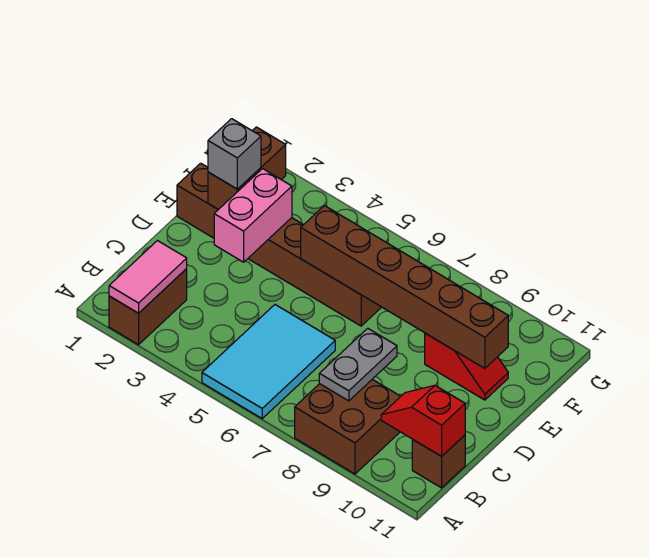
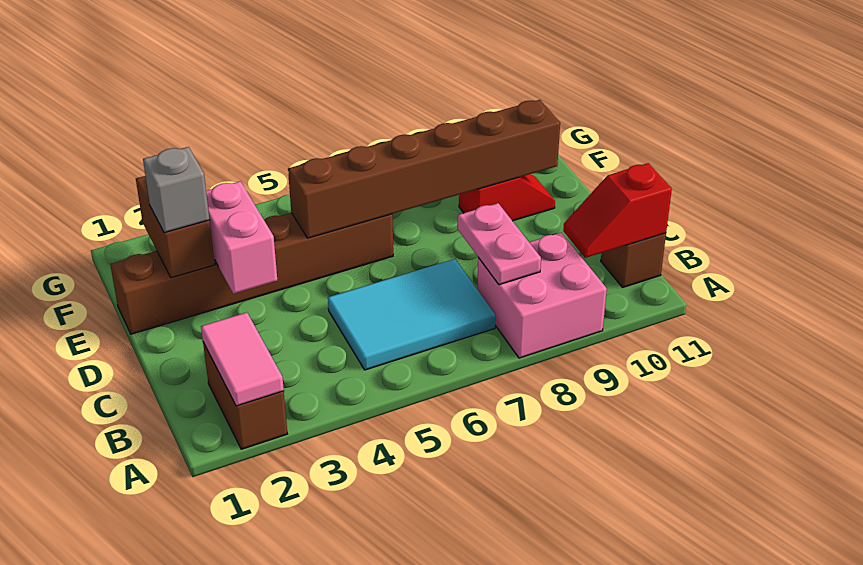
cyan tile A5:C6 level 1 -> cyan tile B5:C7 level 1
brown brick A8:B9 level 1 -> pink brick A8:B9 level 1
grey plate B8:C8 level 2 -> pink plate B8:C8 level 2

